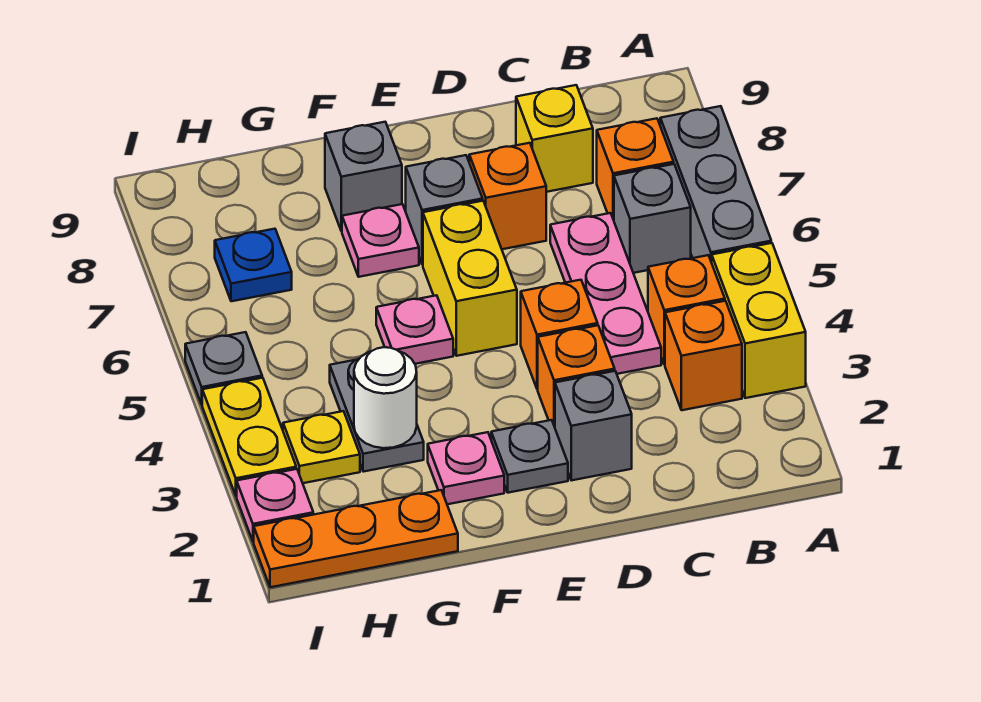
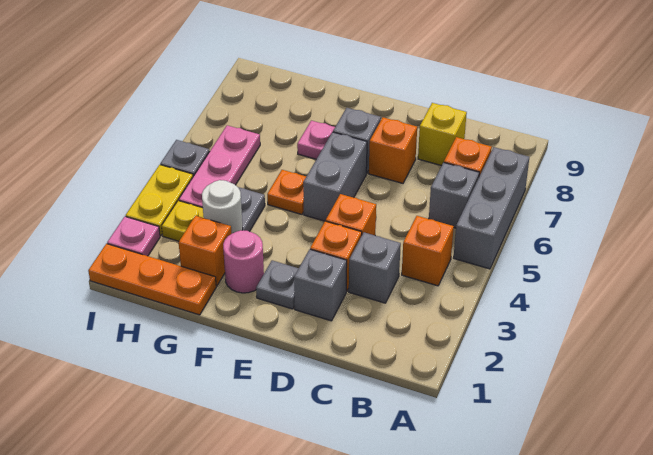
yellow brick A3:A4 level 1 -> none
orange brick B3 level 1 -> orange brick G2 level 1
pink plate C4:C6 level 1 -> pink plate H4:H6 level 1
yellow brick E5:E6 level 1 -> grey brick E5:E6 level 1
pink plate F2 level 1 -> pink round brick F2 level 1
pink plate F5 level 1 -> orange plate F5 level 1
grey brick F8 level 1 -> grey brick C3 level 1
blue plate H7 level 1 -> none

